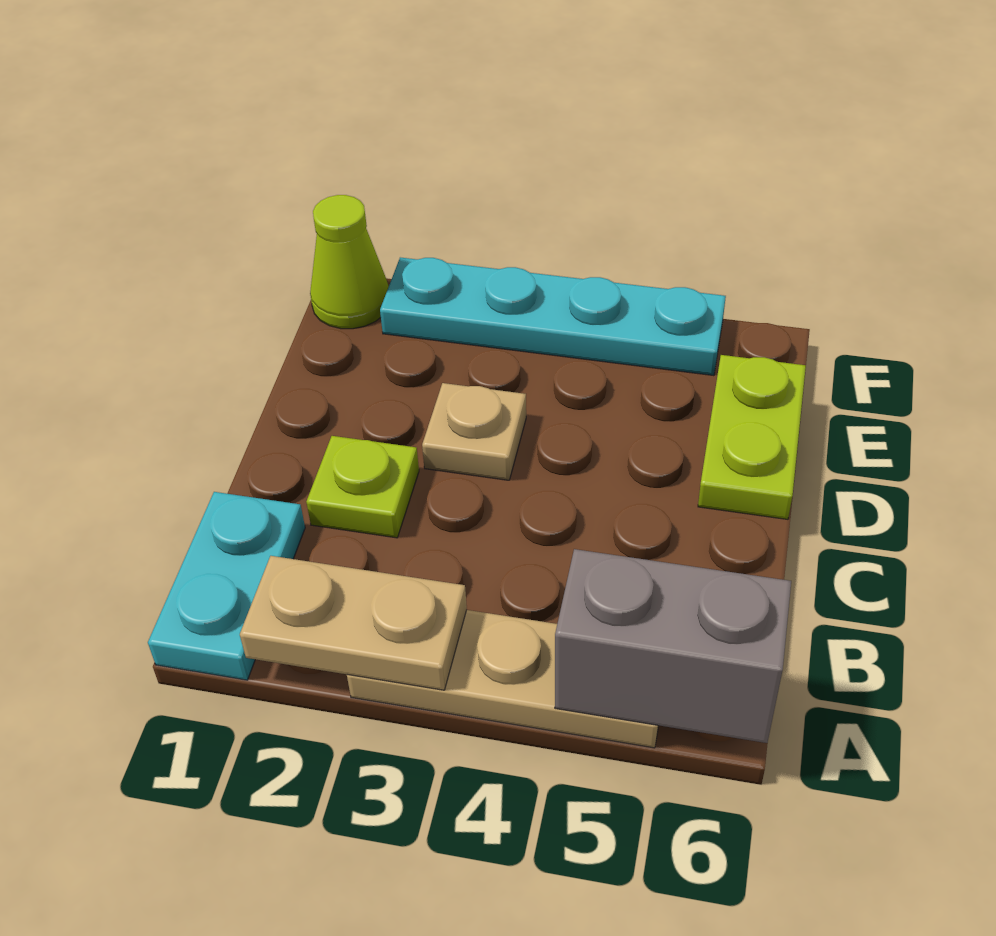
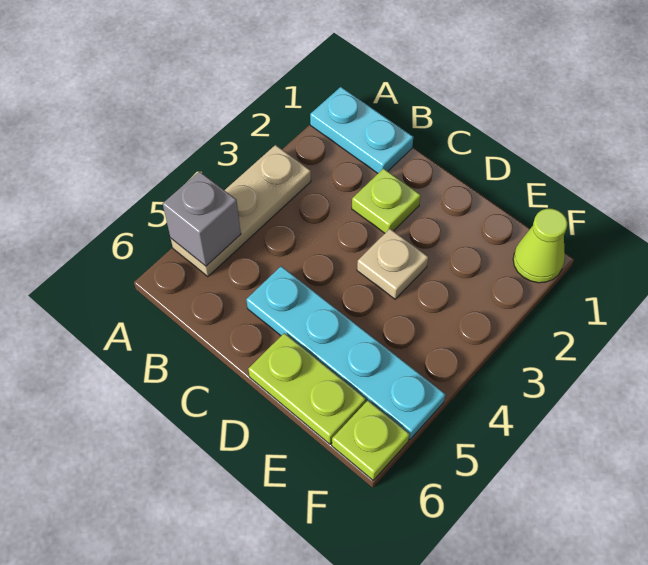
tan plate A2:A3 level 2 -> none
grey brick A5:A6 level 2 -> grey brick A5 level 2
cyan plate F2:F5 level 1 -> cyan plate C5:F5 level 1
none -> lime plate F6 level 1

